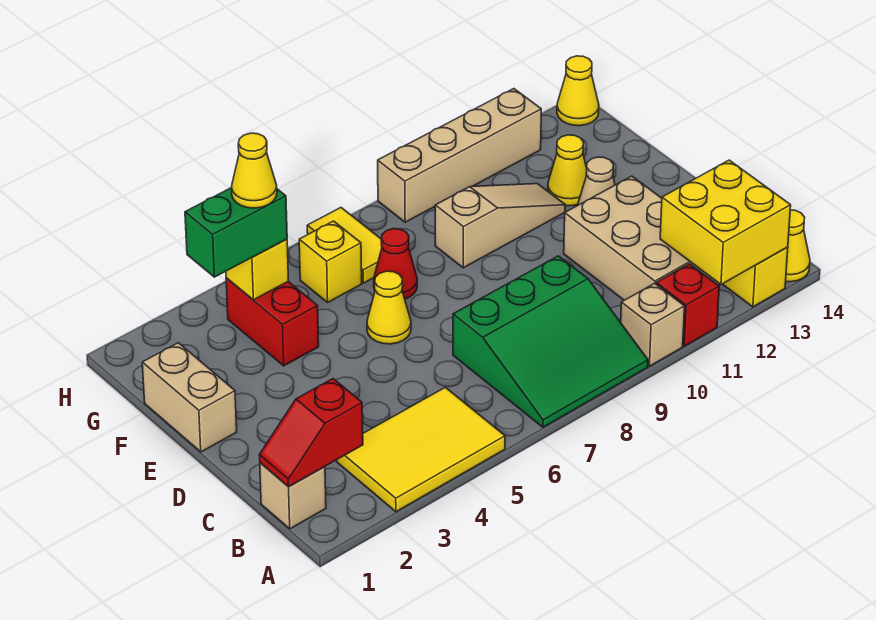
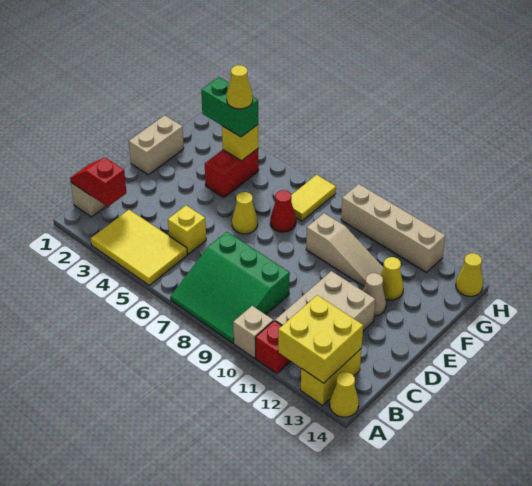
yellow brick G6 level 1 -> yellow brick C5 level 1

